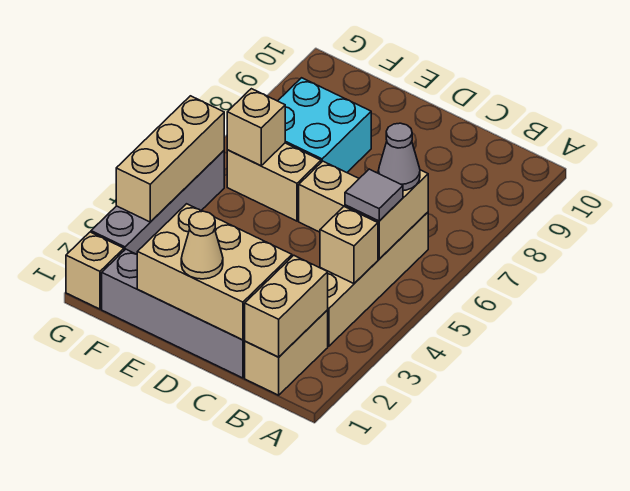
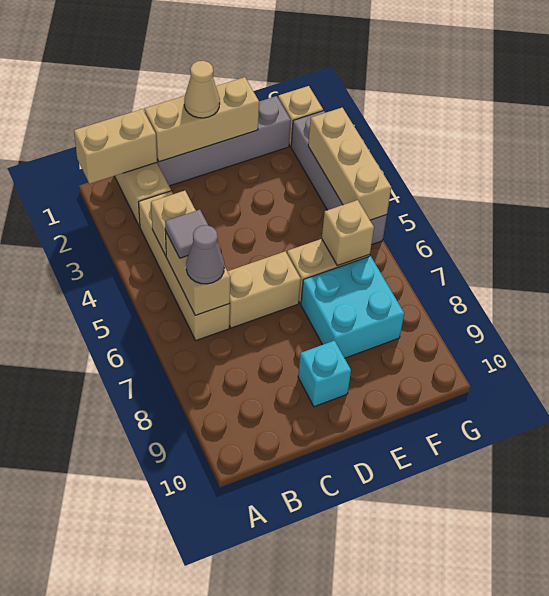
tan brick B1:B2 level 2 -> tan brick A1:B1 level 2
tan brick C1:E2 level 2 -> tan brick C1:E1 level 2
none -> cyan brick D9 level 1

